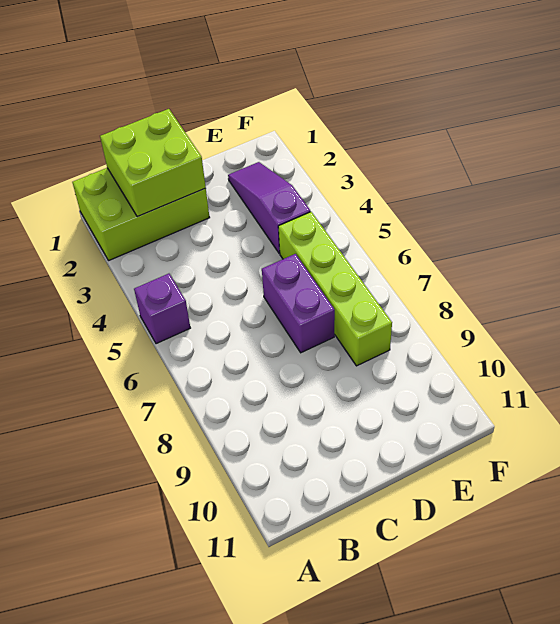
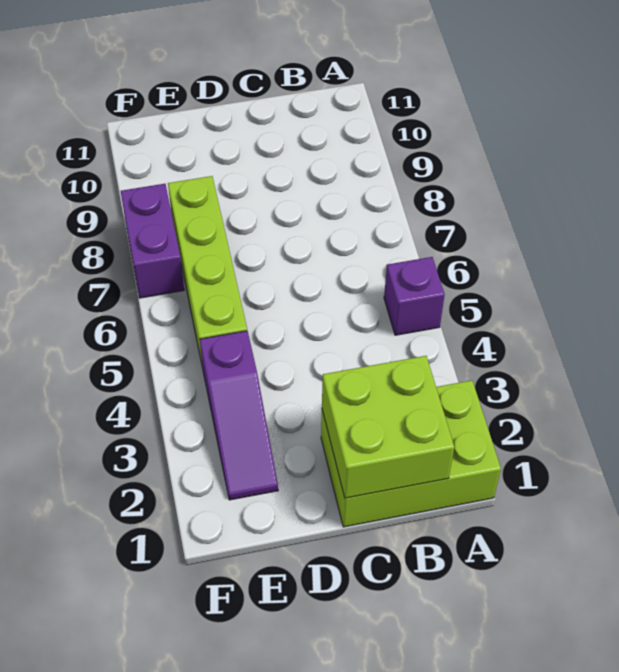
purple brick D6:D7 level 1 -> purple brick F7:F8 level 1

